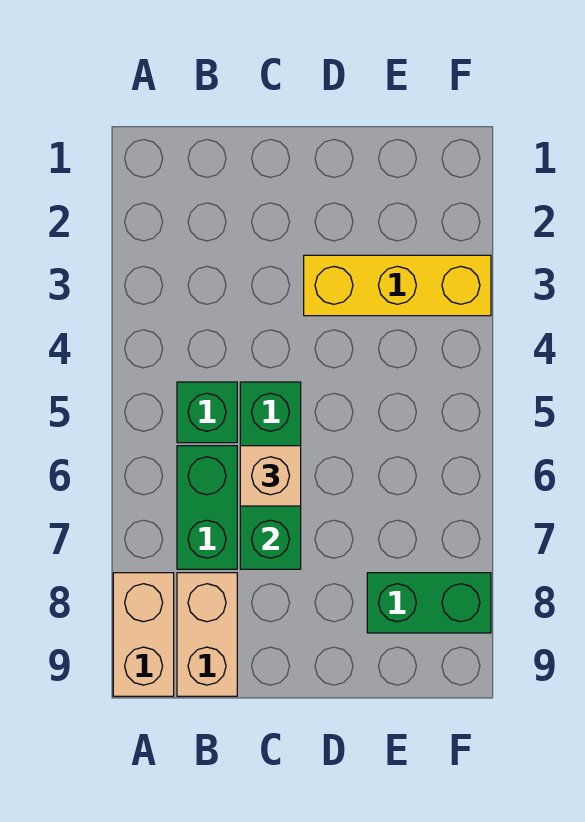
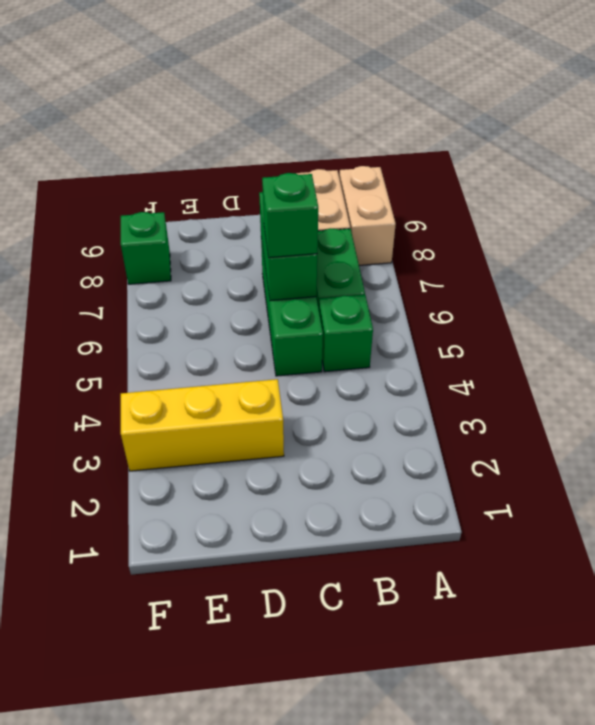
tan brick C6 level 3 -> green brick C6 level 3
green brick E8:F8 level 1 -> green brick F8 level 1

